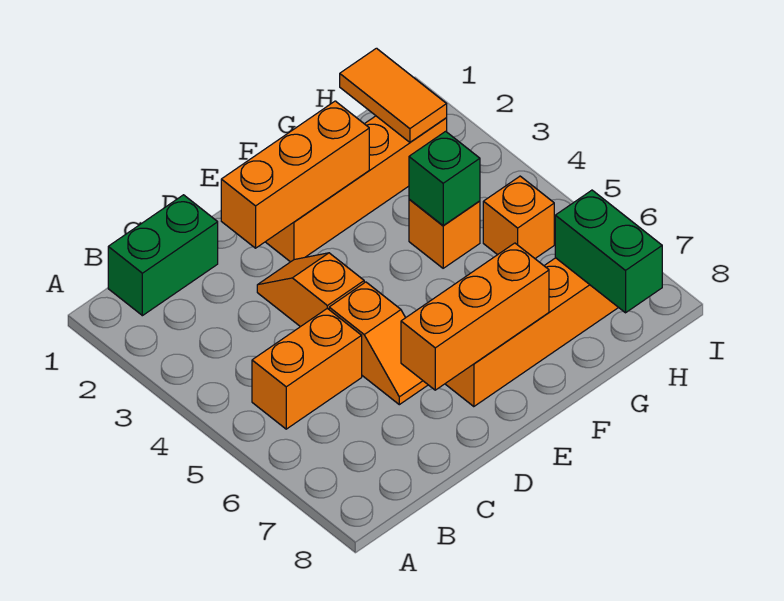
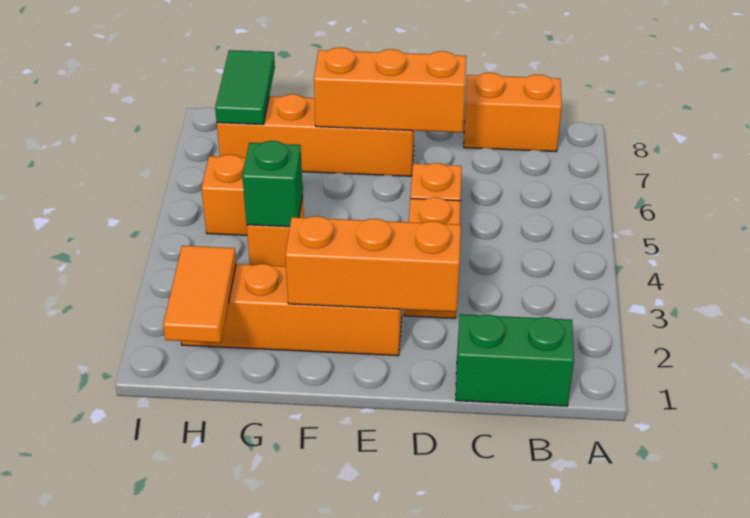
orange brick B5:C5 level 1 -> orange brick B8:C8 level 1
green brick H7:H8 level 2 -> green tile H7:H8 level 2

